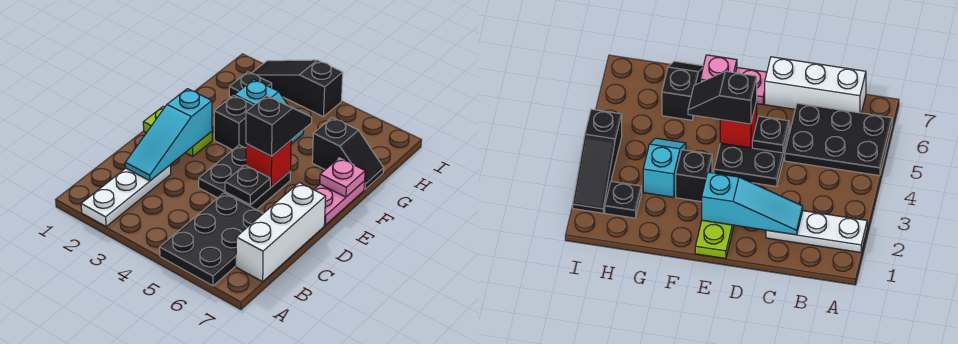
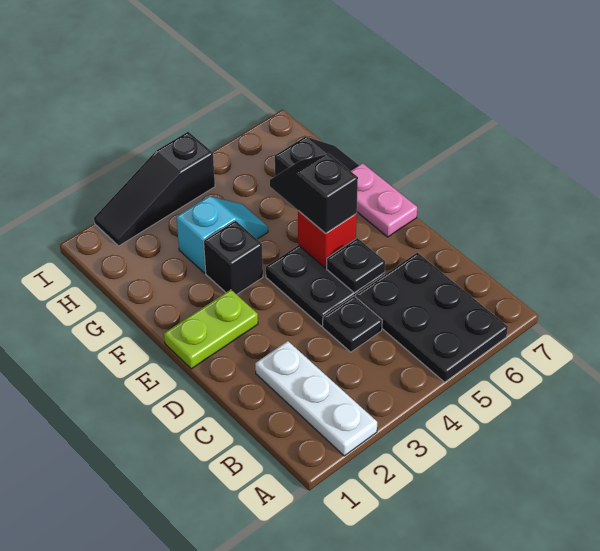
white brick B7:D7 level 1 -> none
cyan slope C2:E2 level 2 top E -> none
pink plate F7 level 2 -> none
black plate H2 level 1 -> black plate C4 level 1

